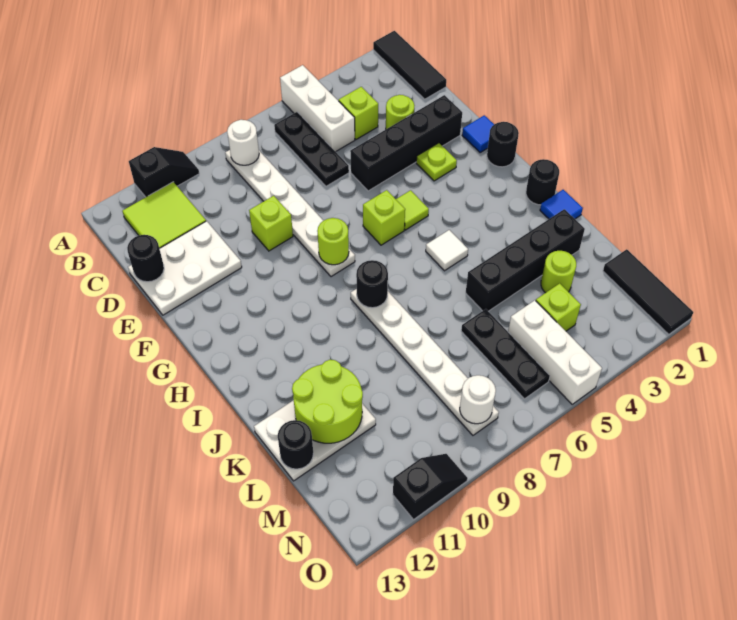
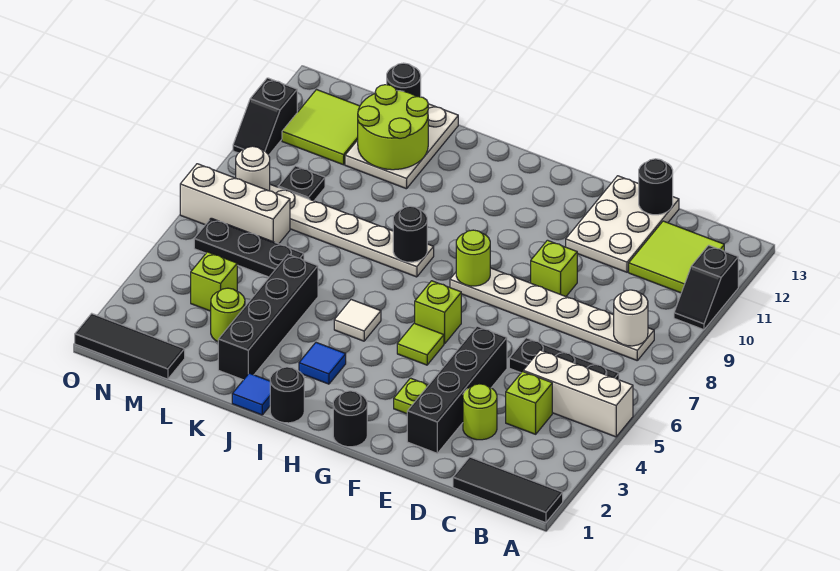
blue tile F1 level 1 -> blue tile I3 level 1
white brick M5:O5 level 1 -> white brick M7:O7 level 1
none -> black plate M9 level 1
none -> lime tile M11:N12 level 1

